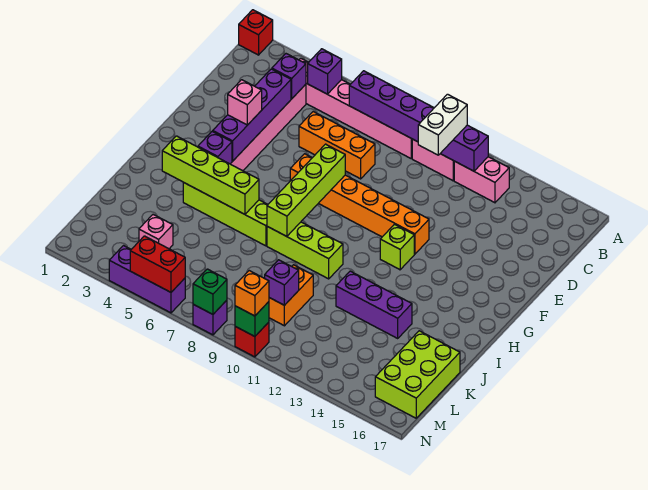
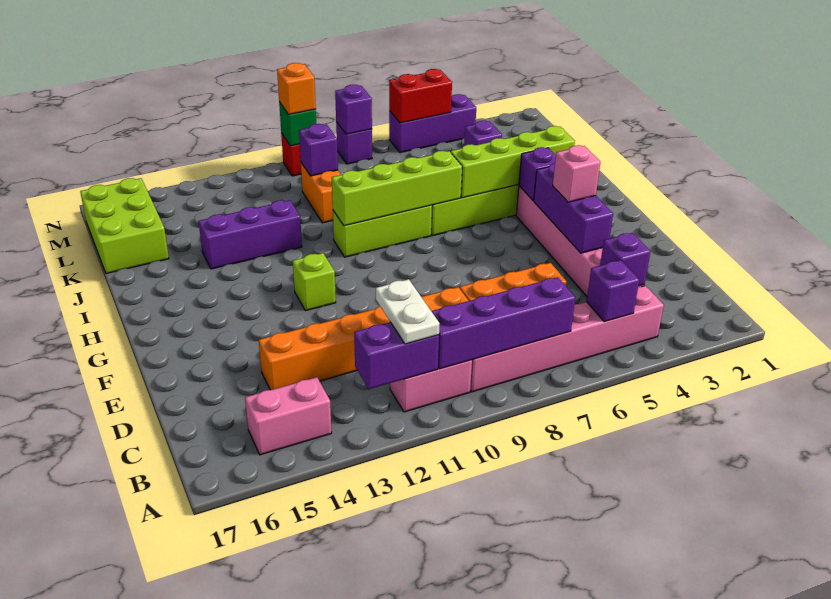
red brick A1 level 1 -> none
white brick B11:C11 level 3 -> white plate B11:C11 level 3
pink brick B12:B13 level 1 -> pink brick B14:B15 level 1
purple brick D4:G4 level 2 -> purple brick E4:G4 level 2
orange brick F7:F12 level 1 -> orange brick D9:D14 level 1
lime brick F8:I8 level 2 -> lime brick I7:I10 level 2
pink brick L4 level 1 -> purple brick L4 level 1
green brick N8 level 2 -> purple brick N8 level 2

